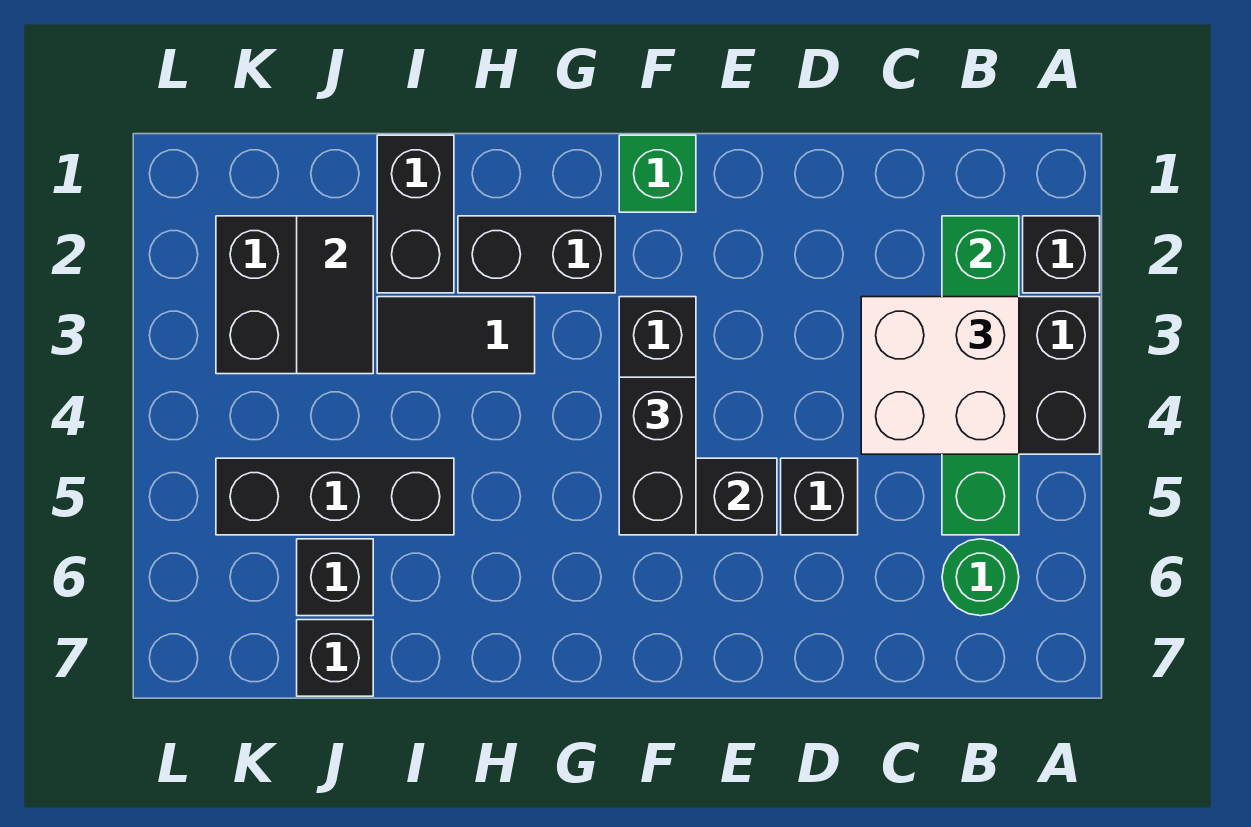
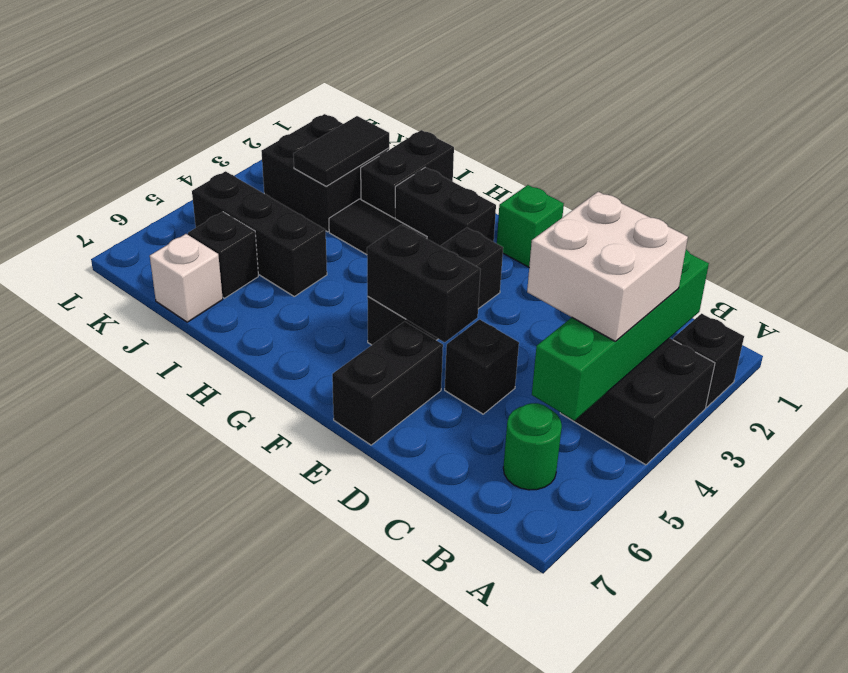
black brick F4:F5 level 3 -> black brick E6:E7 level 1
black brick J7 level 1 -> white brick J7 level 1

